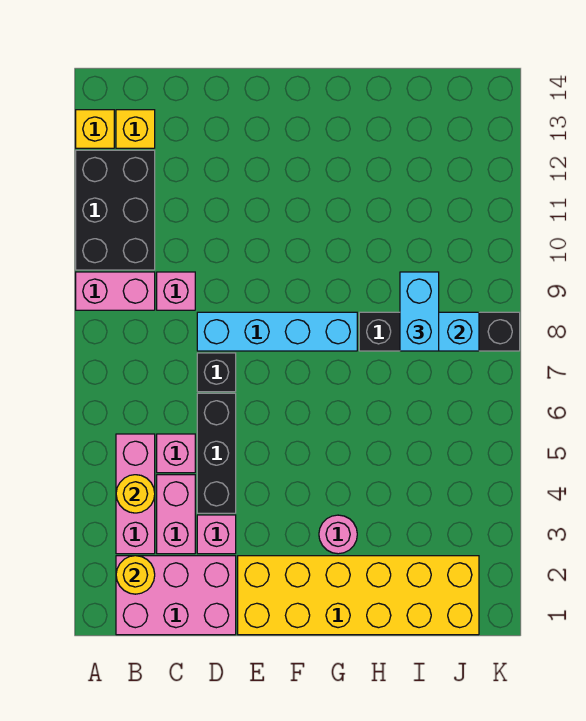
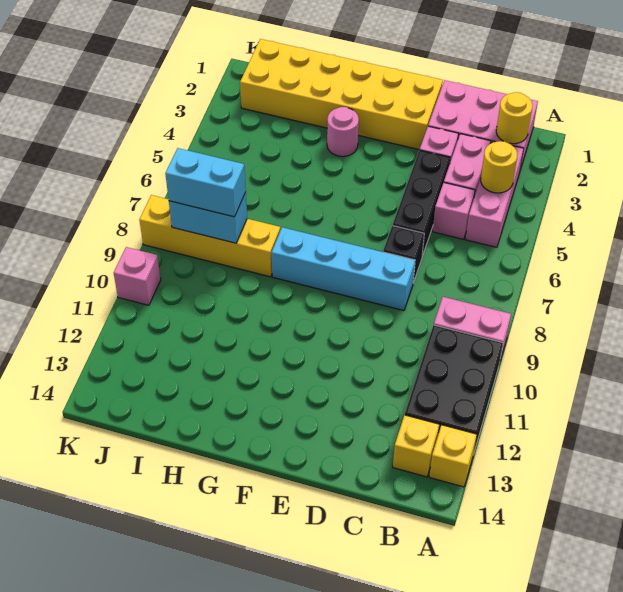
pink brick C9 level 1 -> pink brick K10 level 1
black brick H8:K8 level 1 -> yellow brick H8:K8 level 1
cyan brick I8:I9 level 3 -> cyan brick I8:J8 level 3

